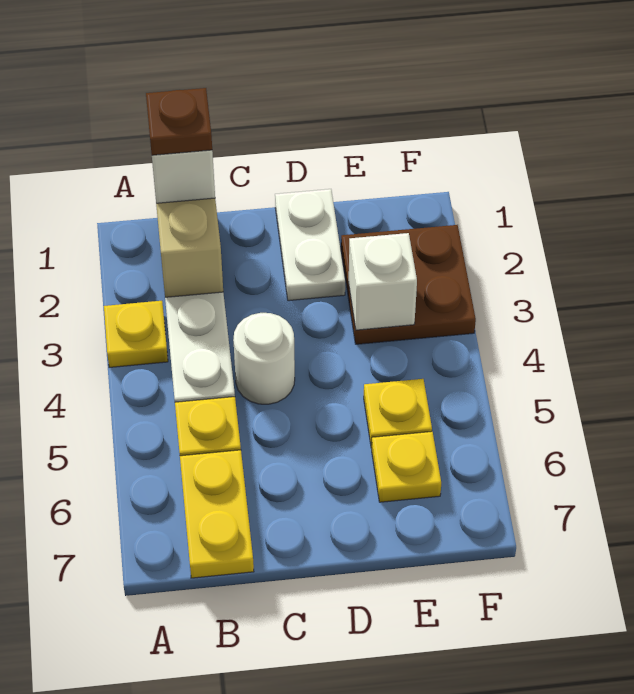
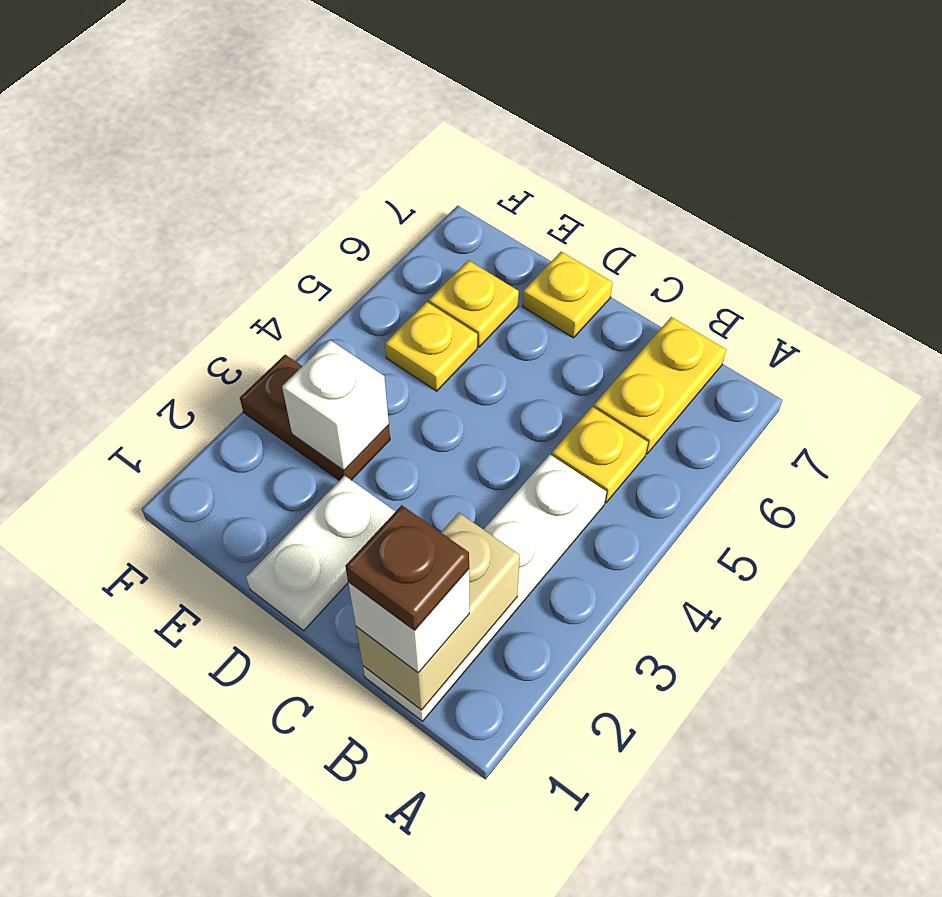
yellow plate A3 level 1 -> yellow plate D7 level 1
white round brick C4 level 1 -> none
brown plate E2:F3 level 1 -> brown plate E3:F3 level 1

